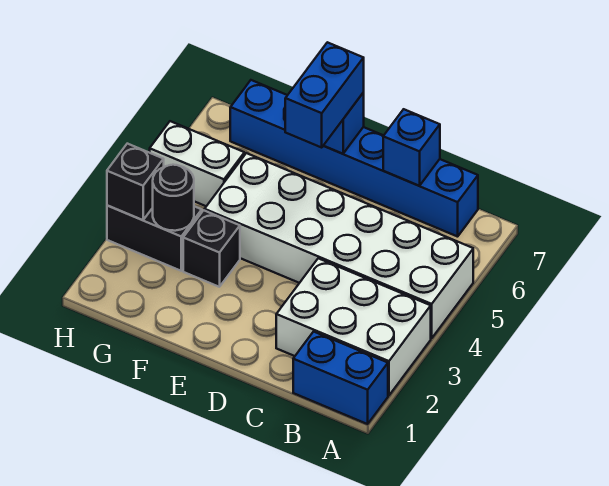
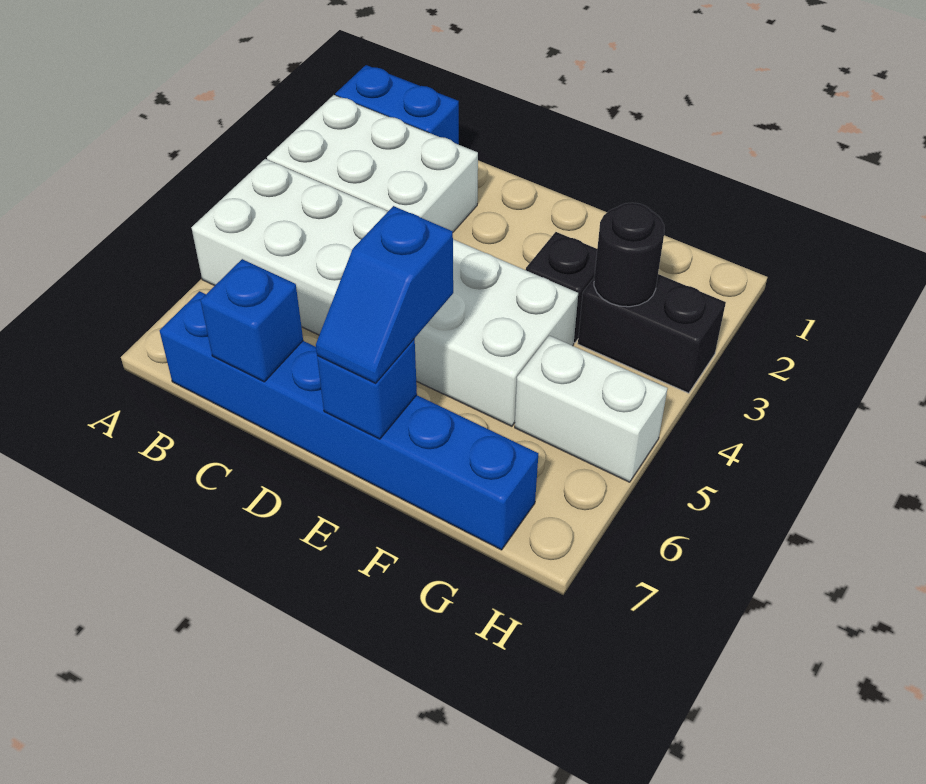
blue brick E6:E7 level 3 -> blue slope E6:E7 level 3 top 6
black brick H3 level 2 -> none

